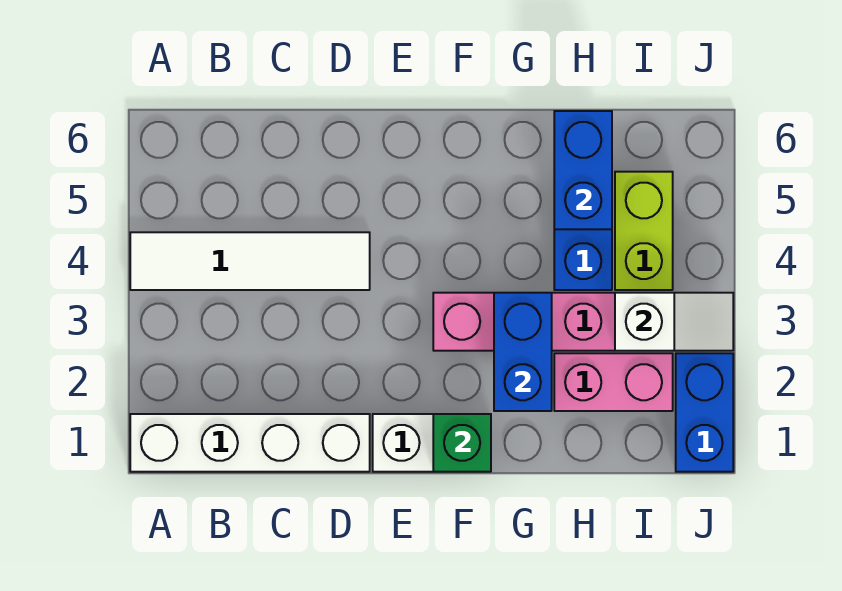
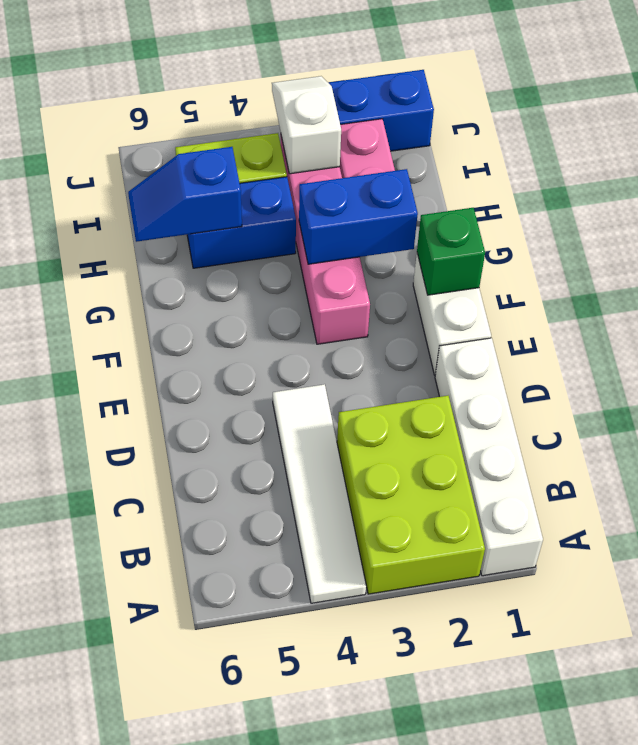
none -> lime brick A2:C3 level 1
blue brick H5:H6 level 2 -> blue slope H5:H6 level 2 top 5

